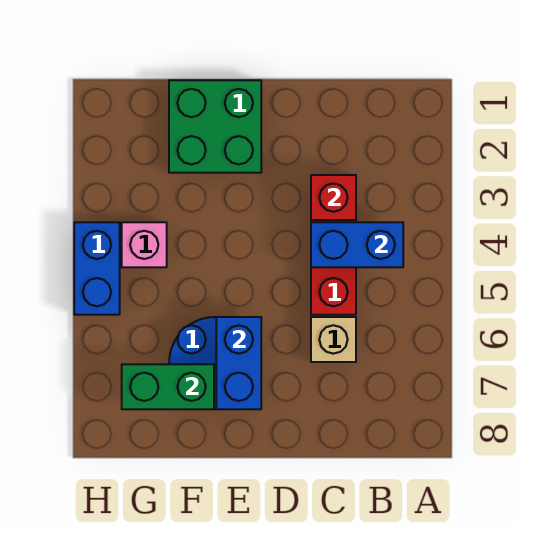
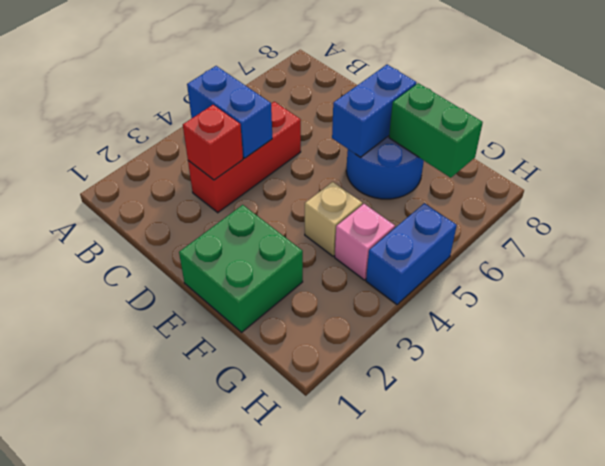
tan brick C6 level 1 -> tan brick F4 level 1

